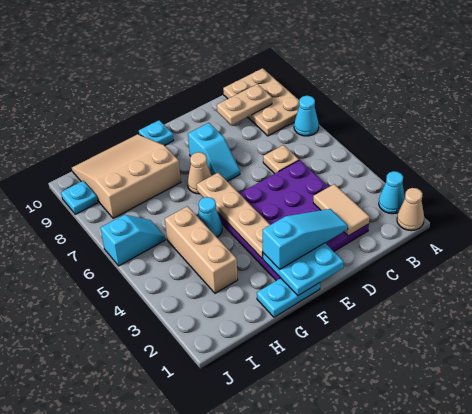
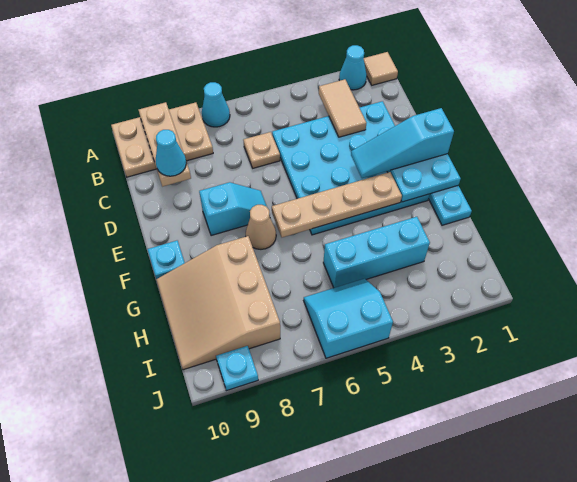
tan cone A1 level 1 -> tan tile A1 level 1
tan plate B9:C9 level 2 -> tan plate A9:C9 level 2
purple plate C2:F5 level 1 -> cyan plate C2:F5 level 1
tan tile C2:C3 level 2 -> tan tile B3:C3 level 2
cyan slope D2:F2 level 3 top F -> cyan slope E1:E3 level 3 top 1
cyan cone G5 level 1 -> cyan cone C9 level 3
tan brick H3:H5 level 1 -> cyan brick H3:H5 level 1
cyan slope I6:J6 level 1 top J -> cyan slope I5:J6 level 1 top J

